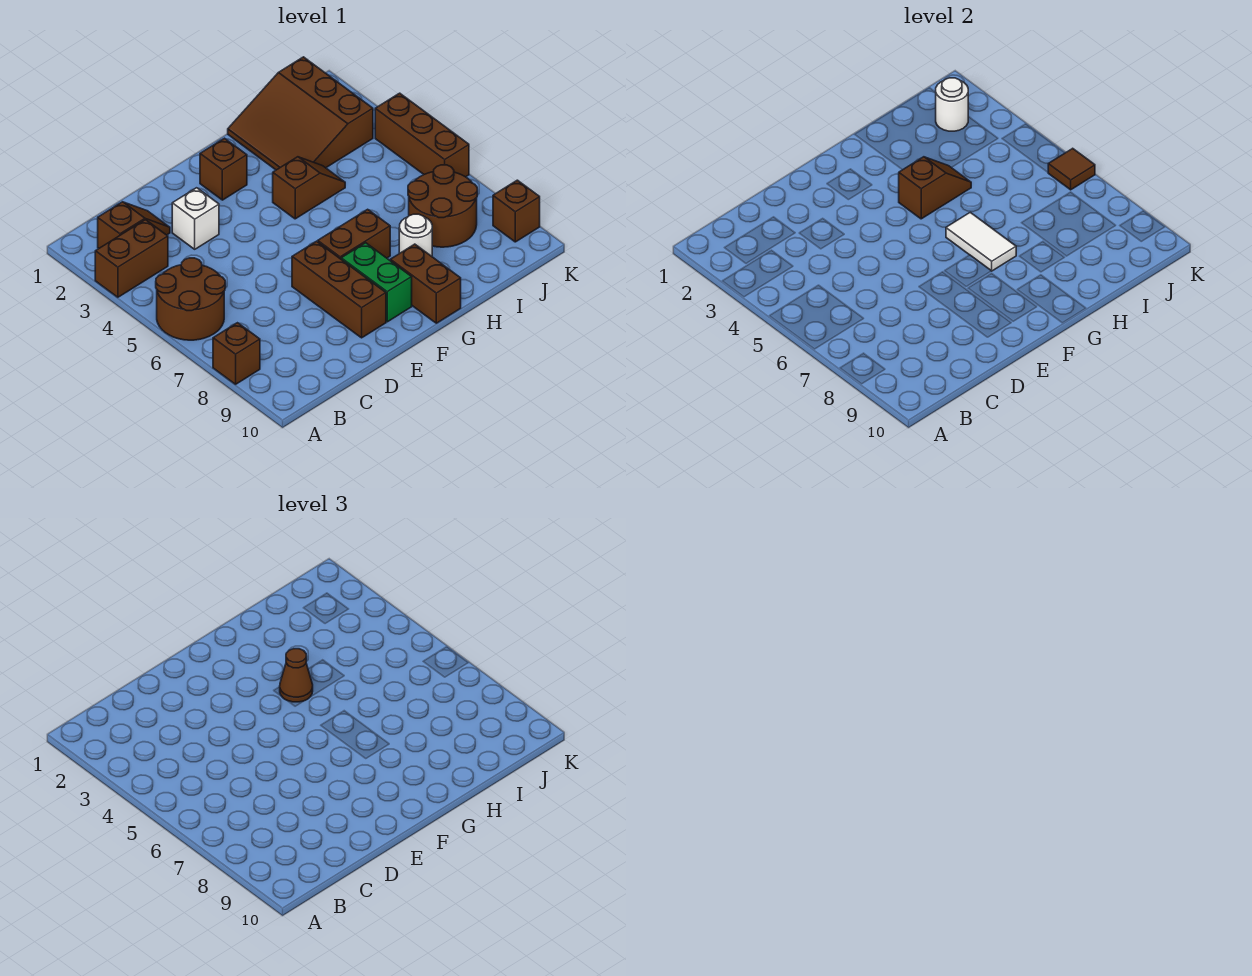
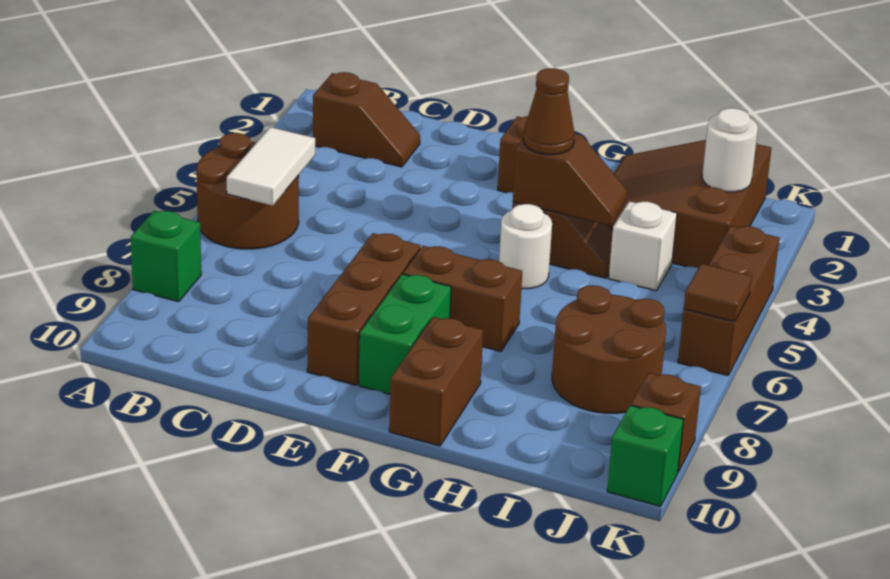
brown brick A3:B3 level 1 -> none
brown brick A8 level 1 -> green brick A8 level 1
white brick D3 level 1 -> white brick I4 level 1
white tile G6:G7 level 2 -> white tile B5:B6 level 2
white round brick H8 level 1 -> white round brick G5 level 1
none -> green brick K10 level 1

